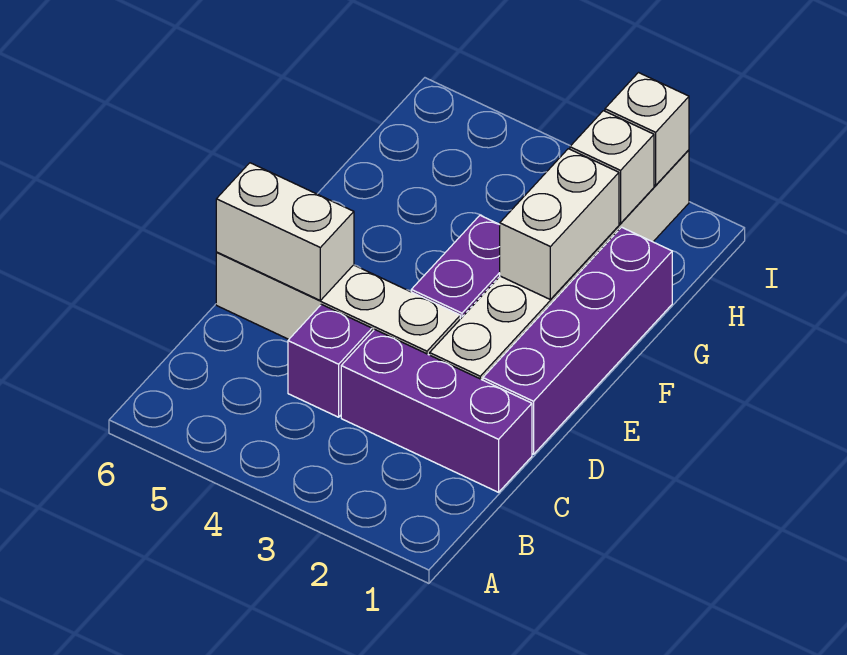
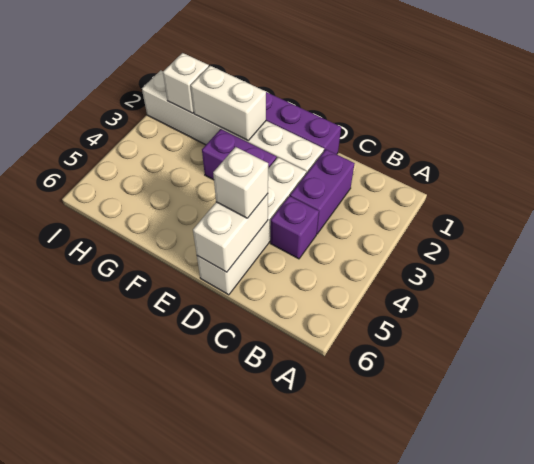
purple brick C1:C3 level 1 -> purple brick C2:C3 level 1
white brick I2 level 2 -> white brick D5 level 3

